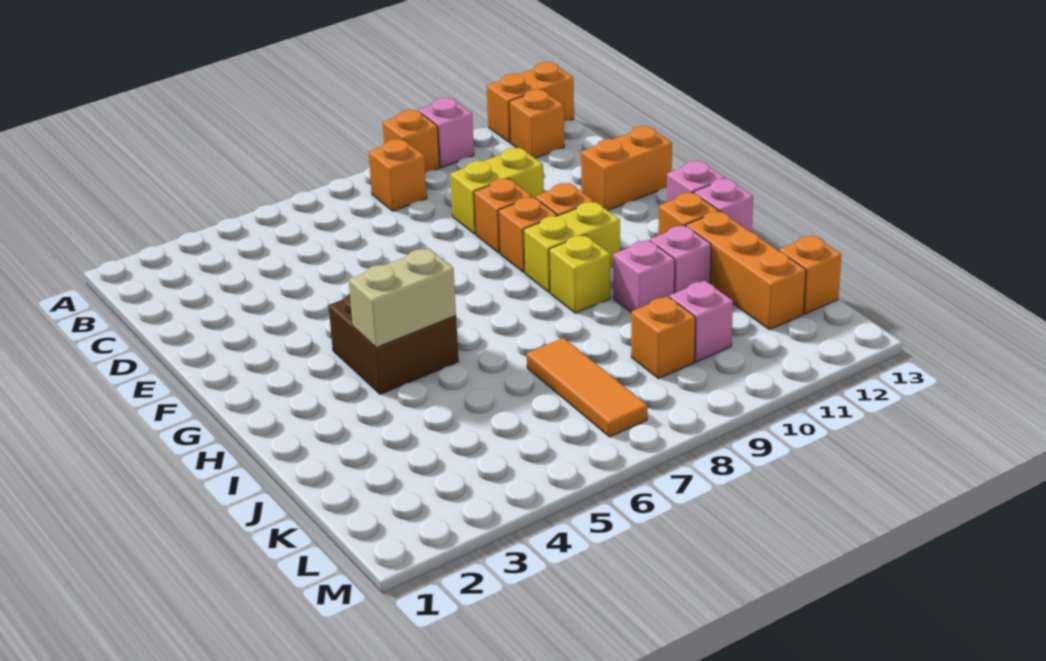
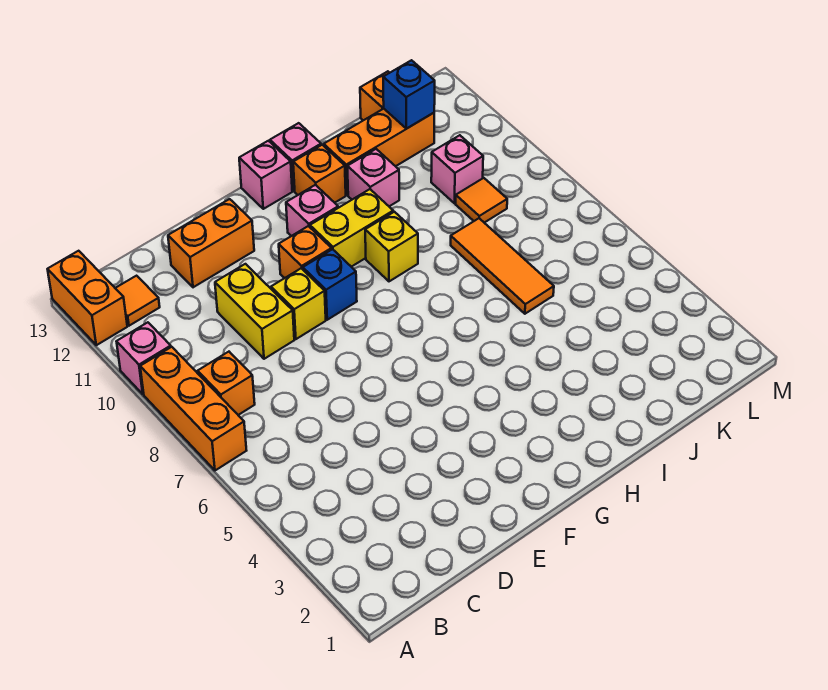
orange brick A9 level 1 -> orange brick A7:A9 level 1
orange brick B12 level 1 -> orange tile B12 level 1
orange brick E9 level 1 -> yellow brick E9 level 1
orange brick E12:E13 level 1 -> orange brick D12:E12 level 1
orange brick F9 level 1 -> blue brick F9 level 1
brown brick G4:H5 level 1 -> none
yellow brick G9:G10 level 1 -> yellow brick G10:H10 level 1
tan brick H4:H5 level 2 -> none
pink brick I10 level 1 -> pink brick G11 level 1
orange tile J7:L7 level 1 -> orange tile J6:J8 level 1
orange brick K9 level 1 -> orange tile K9 level 1
none -> blue brick K12 level 2

